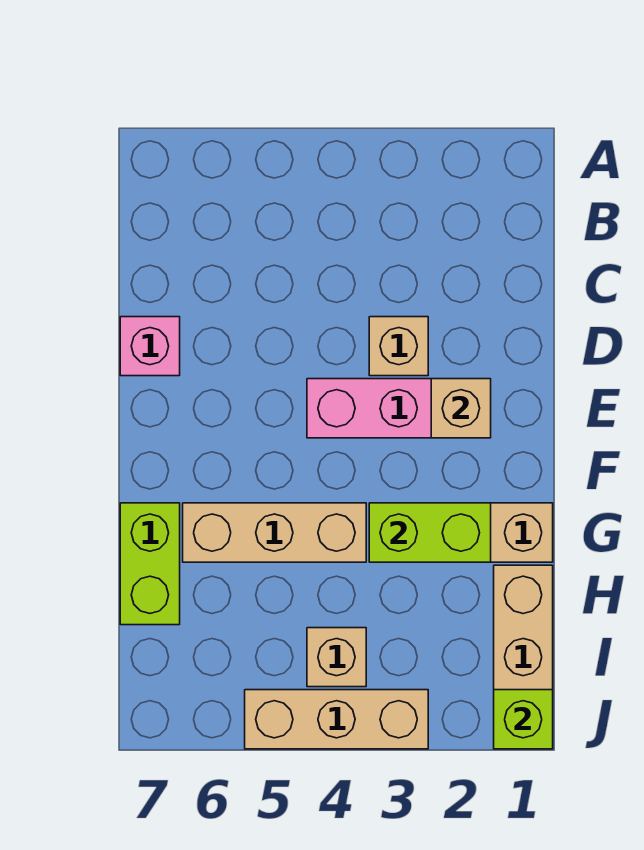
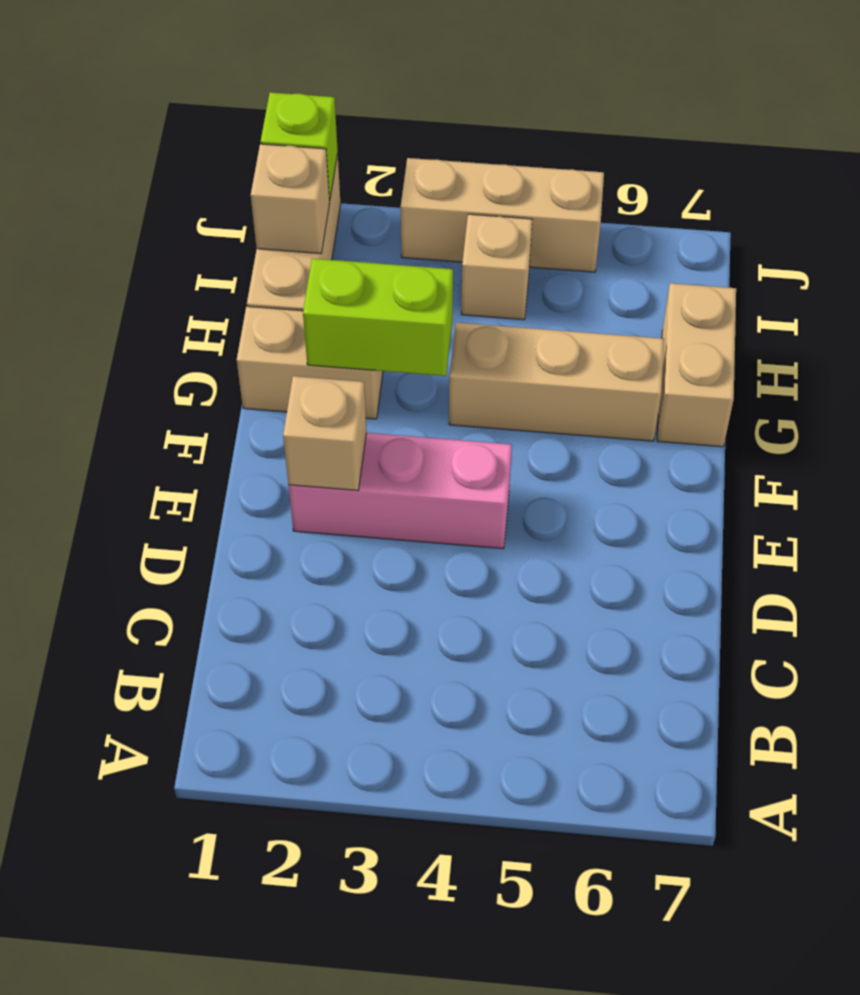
tan brick D3 level 1 -> tan brick I1 level 2
pink brick D7 level 1 -> none
lime brick G7:H7 level 1 -> tan brick G7:H7 level 1

